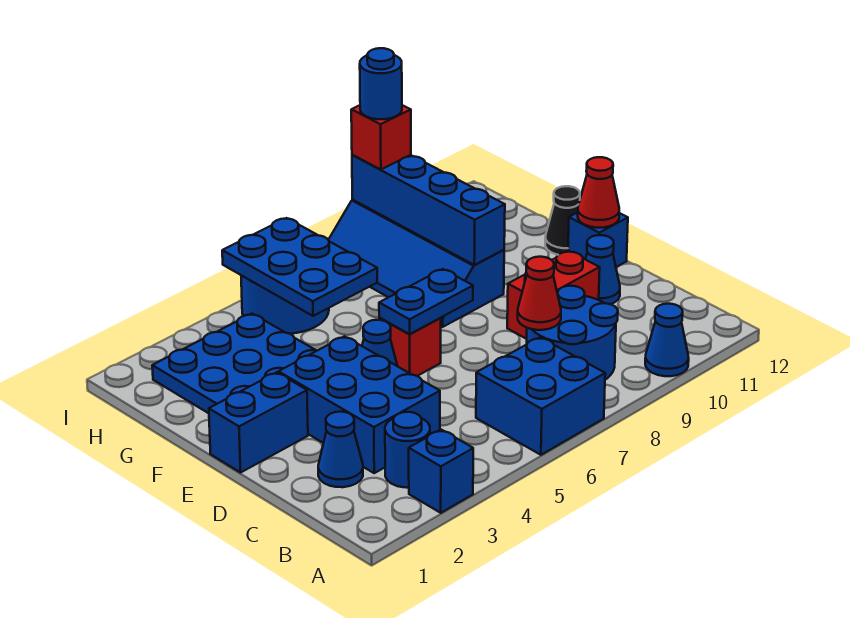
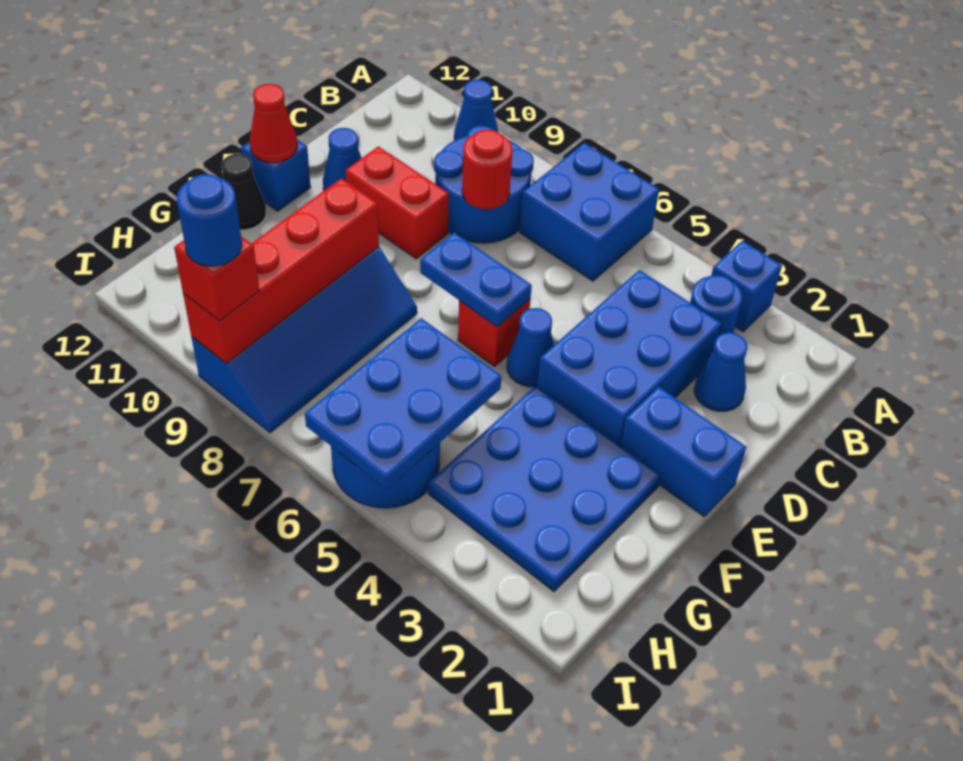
red cone C8 level 2 -> red round brick C8 level 2
blue brick F9:I9 level 2 -> red brick F9:I9 level 2

